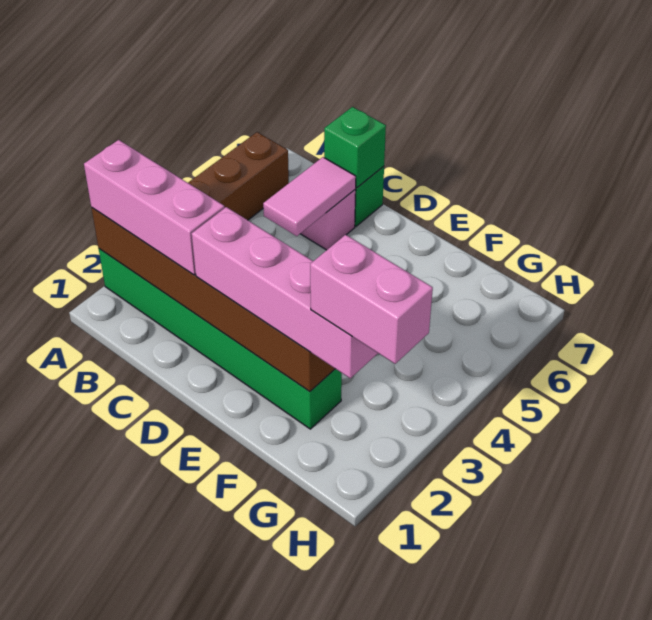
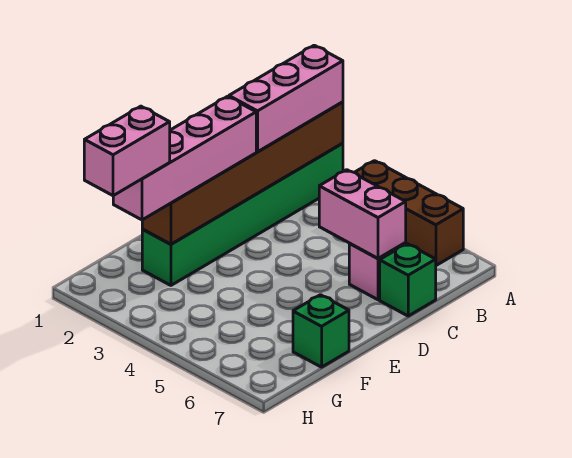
pink tile C5:C6 level 2 -> pink brick C5:C6 level 2
green brick C7 level 2 -> green brick F7 level 1

